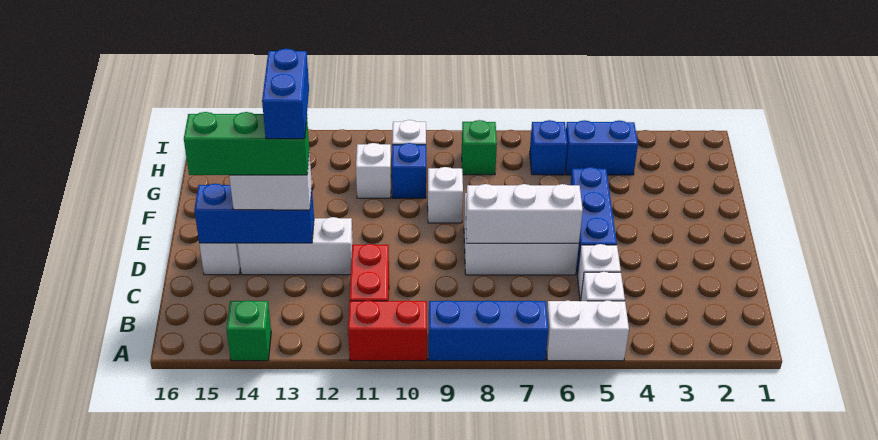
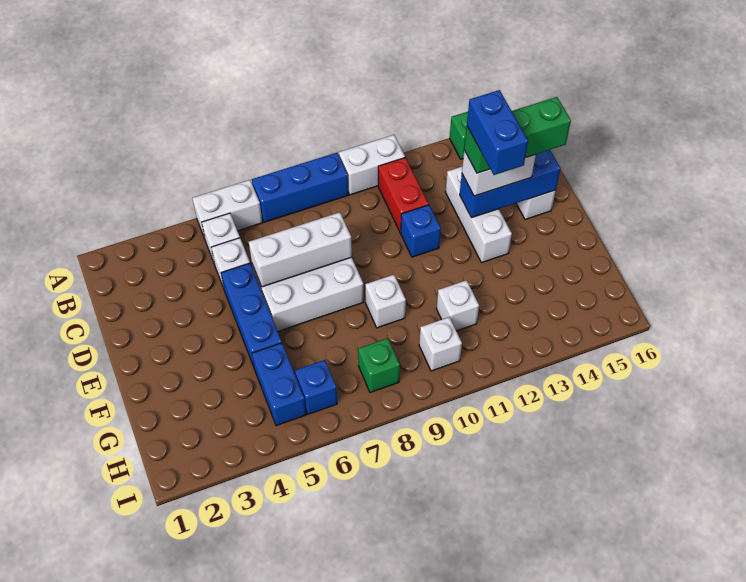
red brick A10:A11 level 1 -> white brick A10:A11 level 1
white brick D12:D14 level 1 -> white brick C13:E13 level 1
blue brick G10 level 1 -> blue brick D11 level 1
blue brick H4:H5 level 1 -> blue brick G5:H5 level 1

